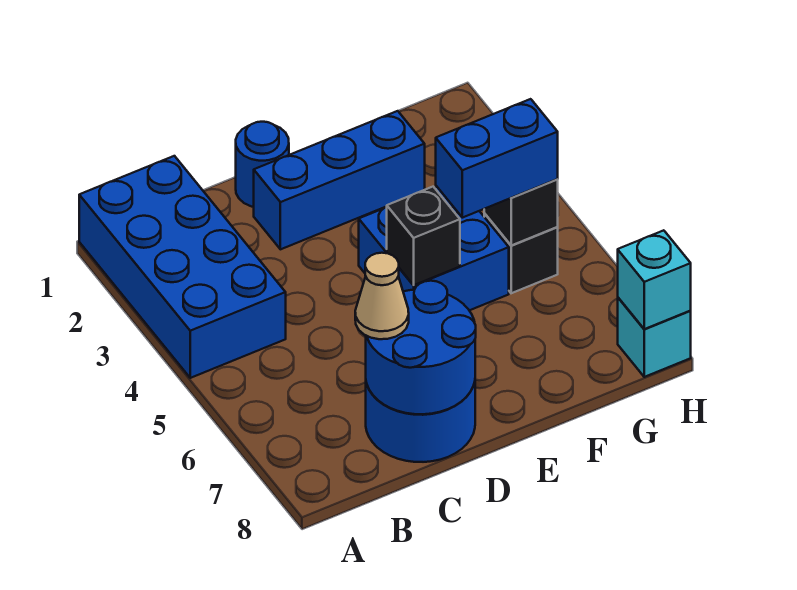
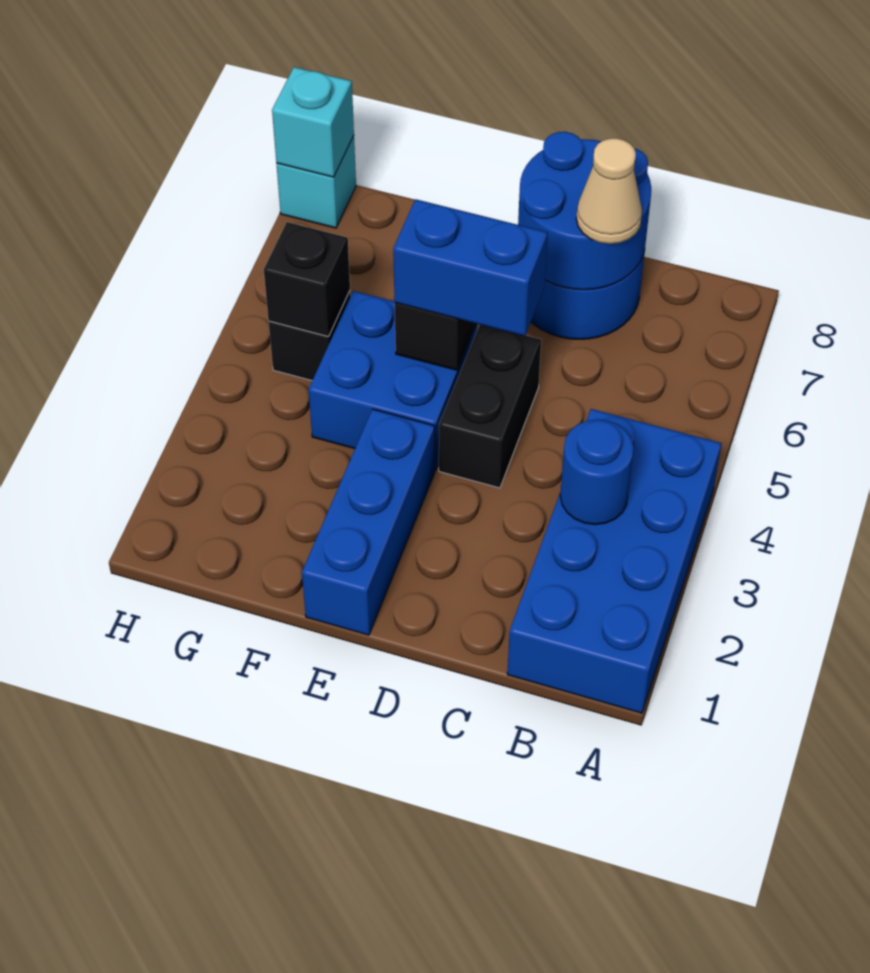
blue round brick D1 level 1 -> blue round brick B3 level 2
blue brick D2:F2 level 1 -> blue brick E1:E3 level 1
none -> black brick D4:D5 level 1
blue brick F5:G5 level 3 -> blue brick D5:E5 level 3

